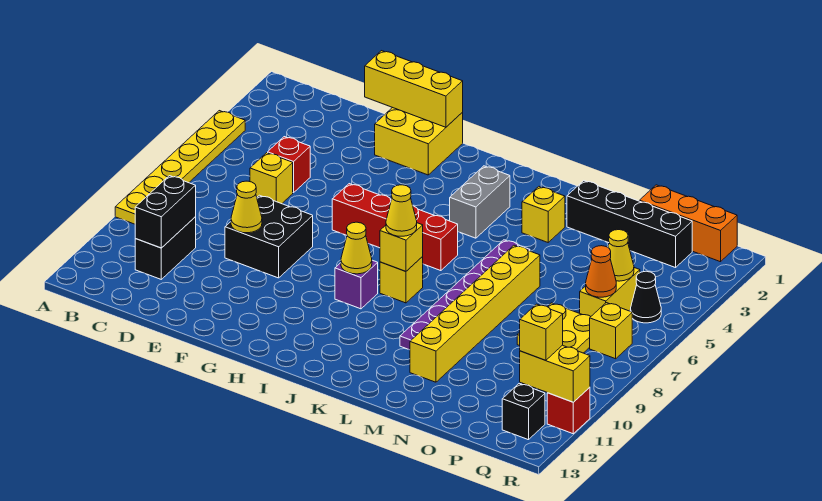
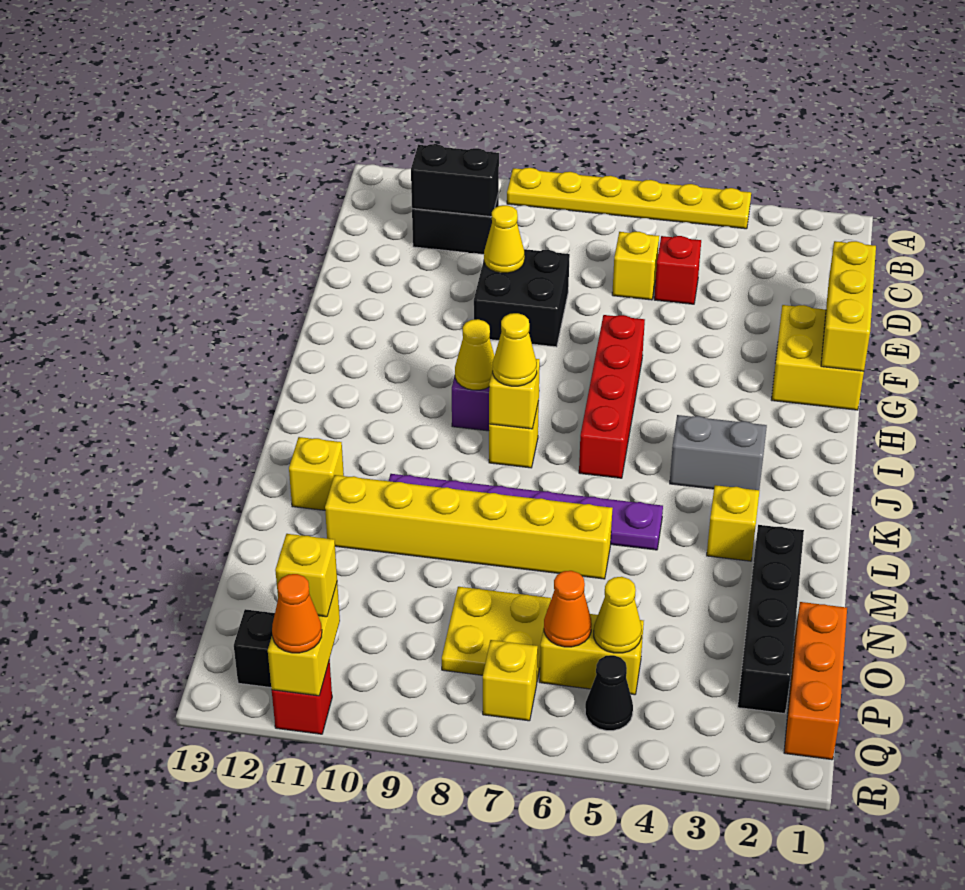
none -> yellow brick L12 level 1
none -> orange cone R11 level 3

